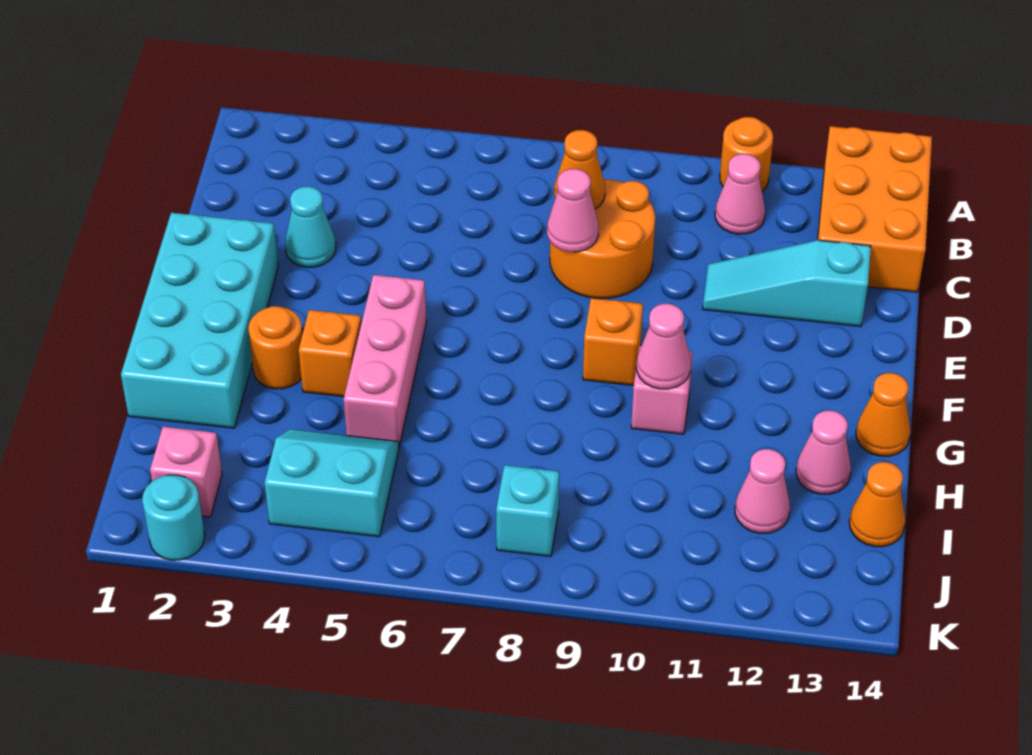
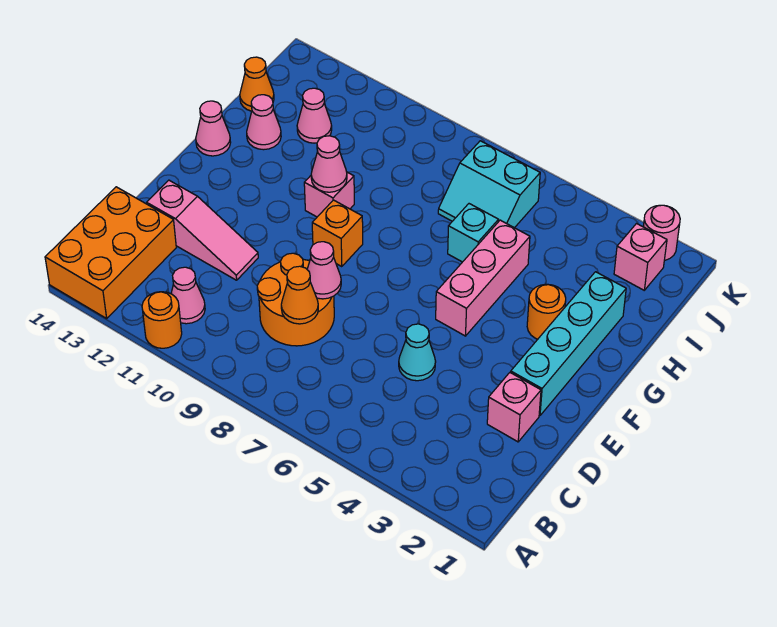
none -> pink brick D2 level 1
cyan cone D3 level 1 -> cyan cone D5 level 1
cyan slope D11:D13 level 1 top 13 -> pink slope D11:D13 level 1 top 13
cyan brick E1:H2 level 1 -> cyan brick E2:H2 level 1
orange brick G4 level 1 -> none
orange cone G14 level 1 -> pink cone G14 level 1
cyan slope I4:J5 level 1 top J -> cyan slope I6:J7 level 1 top J
cyan brick J8 level 1 -> cyan brick H6 level 1
cyan round brick K2 level 1 -> pink round brick K2 level 1

